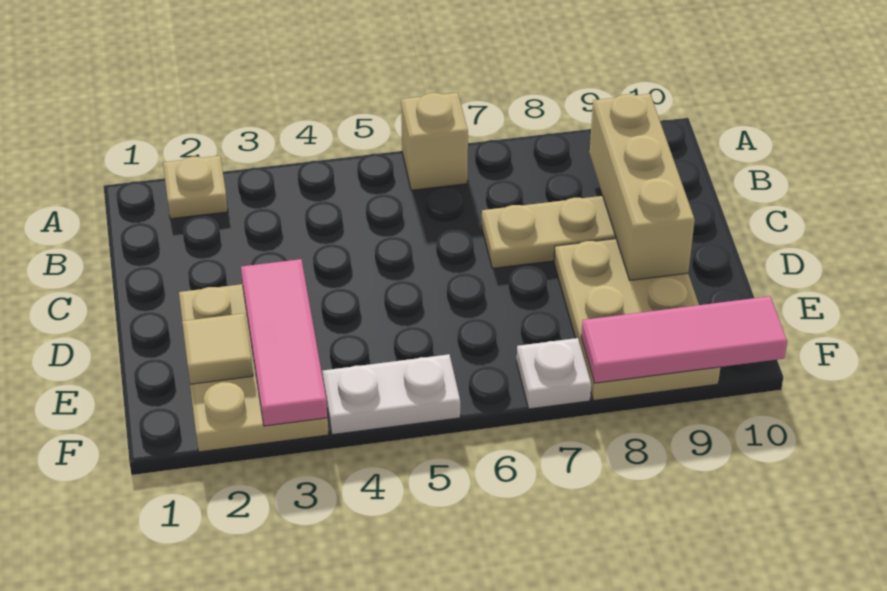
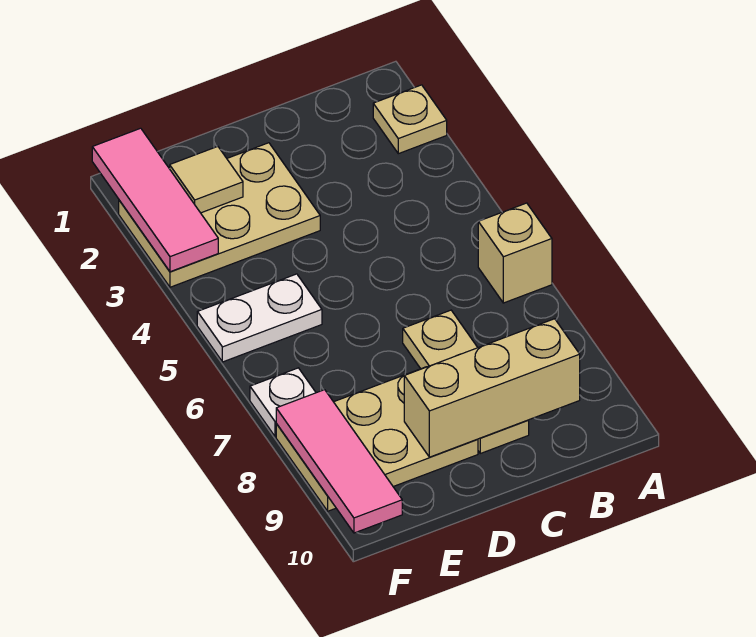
pink tile D3:F3 level 2 -> pink tile F1:F3 level 2
white plate F4:F5 level 1 -> white plate E5:F5 level 1

